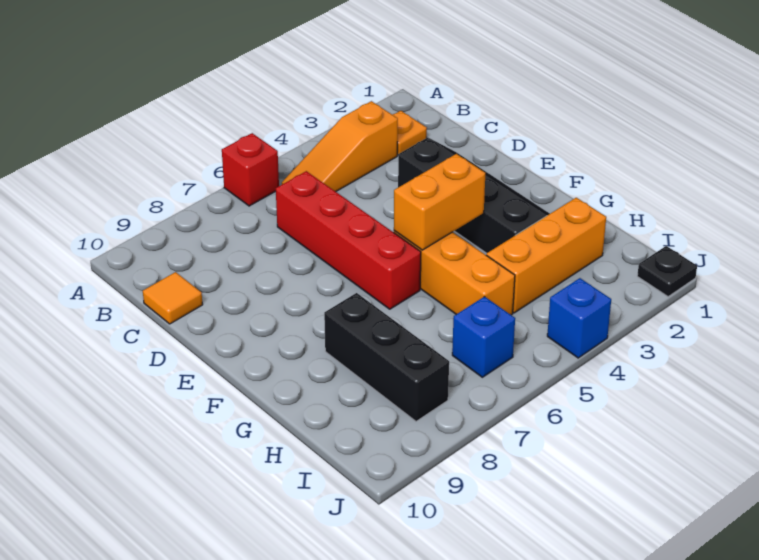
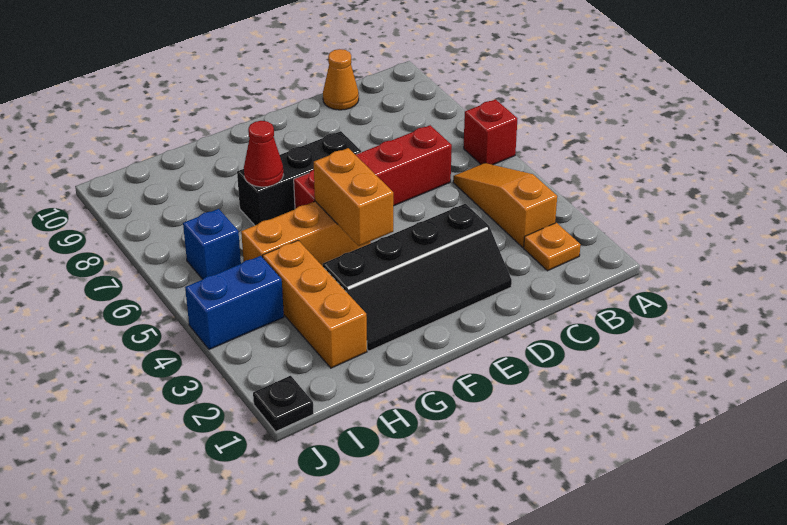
orange tile C10 level 1 -> orange cone C10 level 1
none -> red cone G7 level 2
black brick G8:I8 level 1 -> black brick E7:G7 level 1
blue brick J4 level 1 -> blue brick I4:J4 level 1

